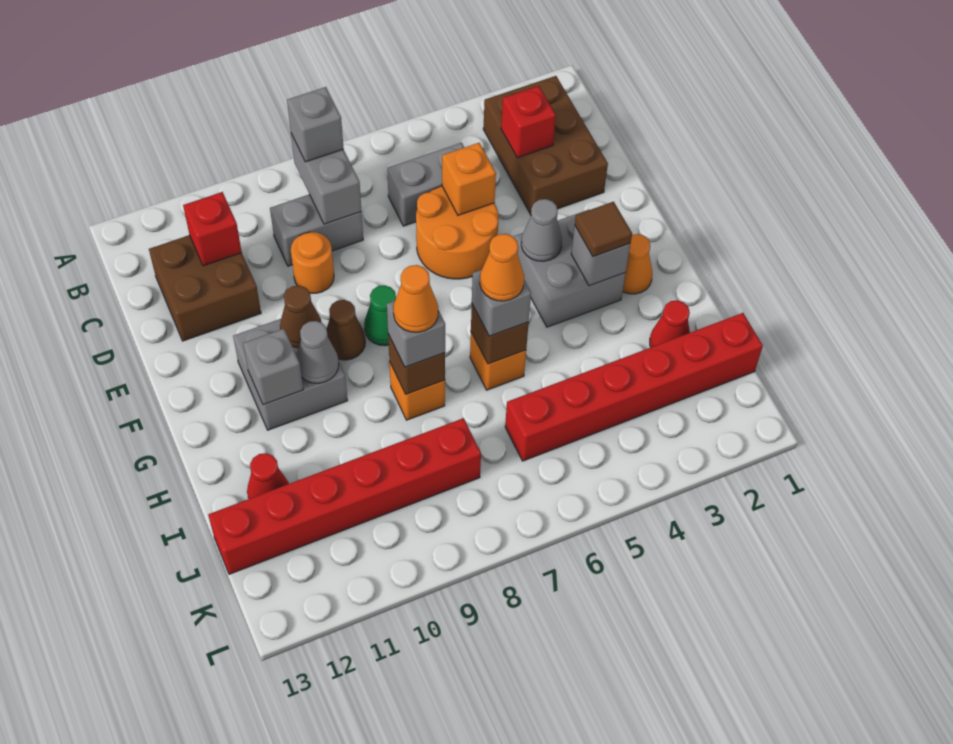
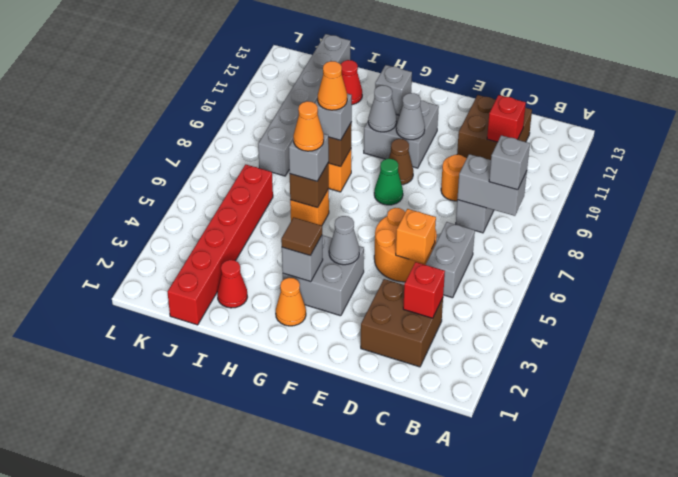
brown brick B2:D3 level 1 -> brown brick C2:D3 level 1
brown cone F10 level 2 -> grey cone F10 level 2
red brick J8:J13 level 1 -> grey brick J8:J13 level 1

